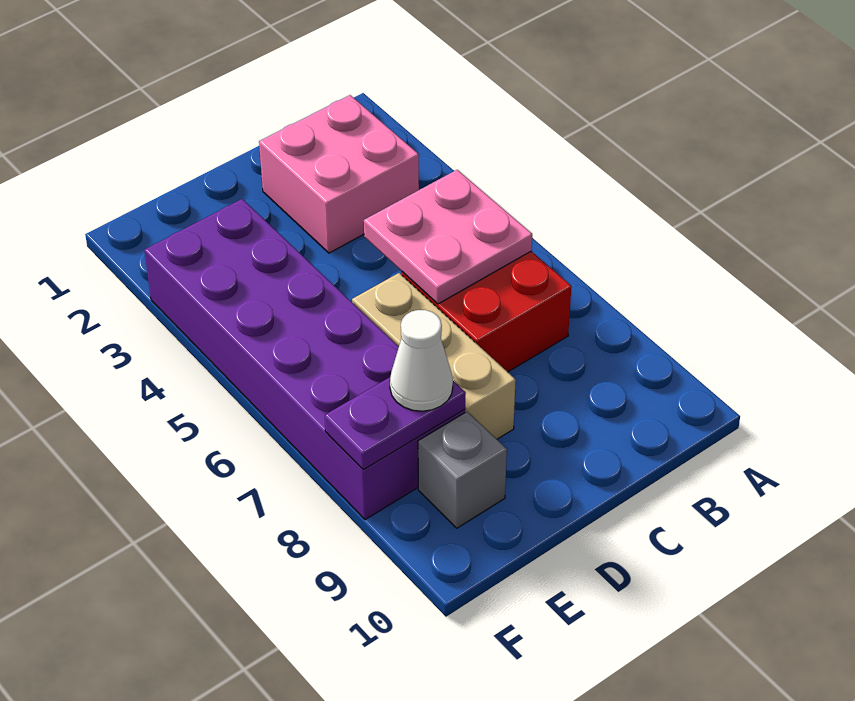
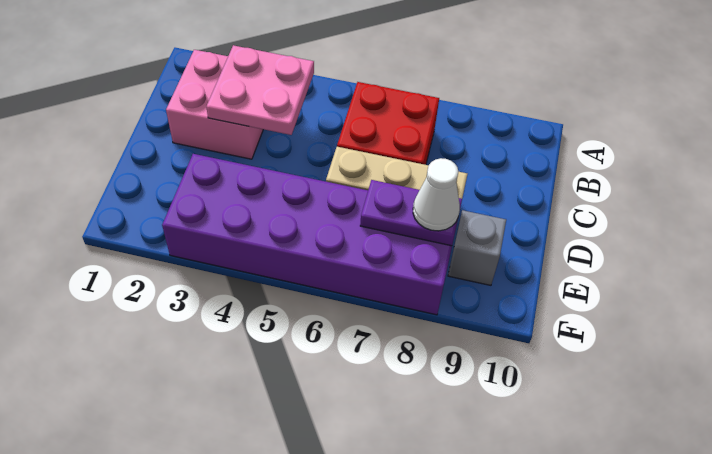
pink plate B5:C6 level 2 -> pink plate B3:C4 level 2
purple plate E8:F8 level 2 -> purple plate E7:E8 level 2

